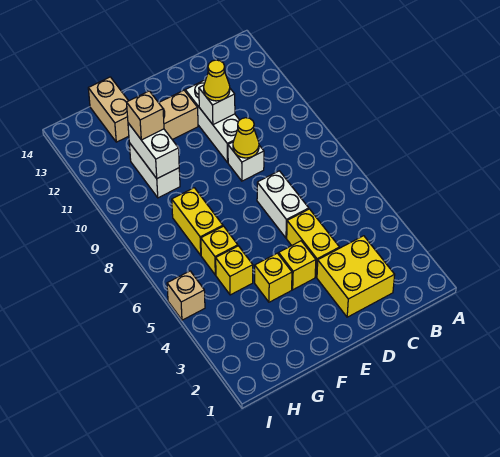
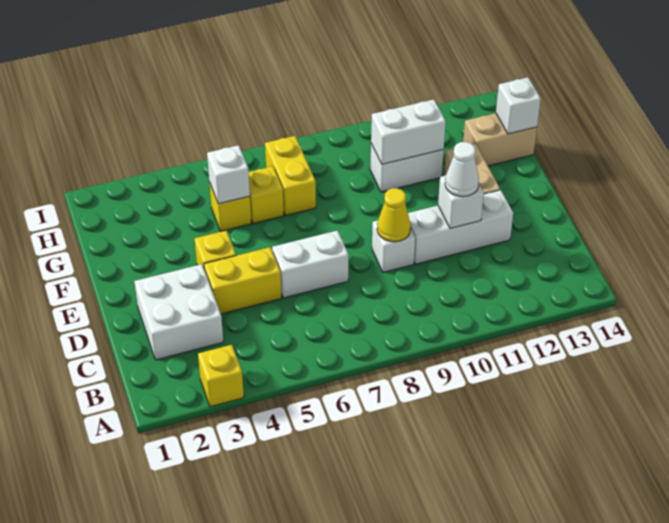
yellow brick C2:D3 level 1 -> white brick C2:D3 level 1
yellow cone D11 level 3 -> white cone D11 level 3
yellow brick F4 level 1 -> yellow brick A3 level 1
none -> white brick G5 level 2
yellow brick G7:G8 level 1 -> yellow brick G7:H7 level 1
tan brick G11 level 3 -> none
none -> white brick G14 level 2
tan brick I5 level 1 -> none

